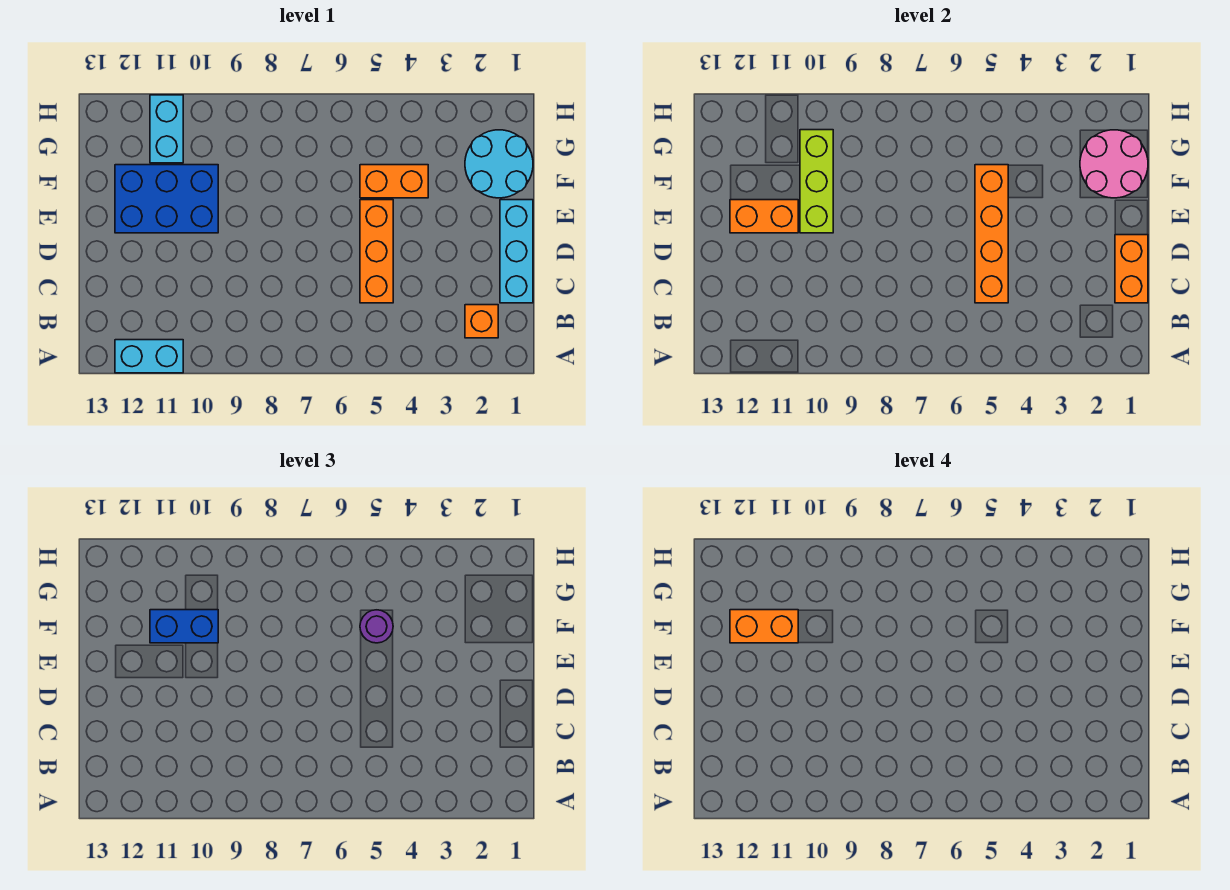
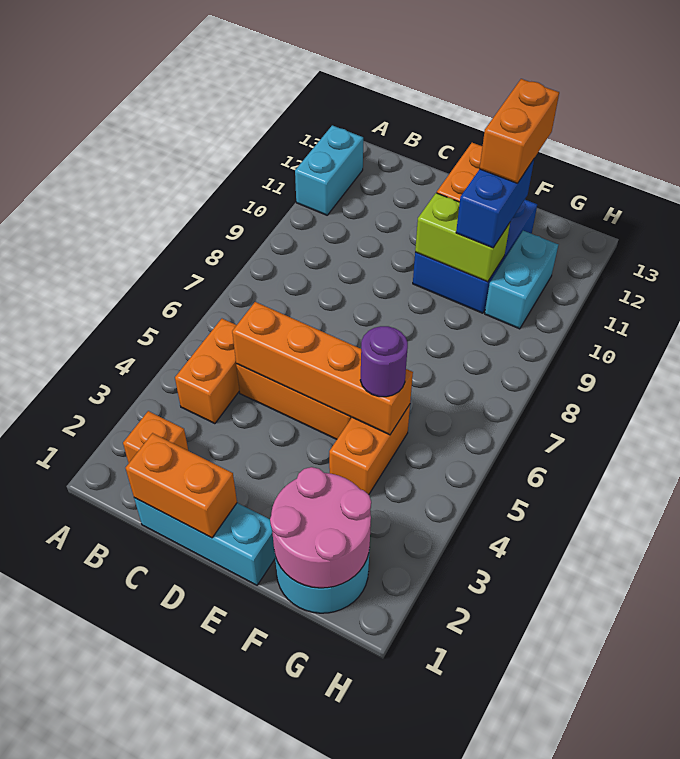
none -> orange brick B4:B5 level 1
lime brick E10:G10 level 2 -> lime brick E10:F10 level 2
cyan brick G11:H11 level 1 -> cyan brick G10:G11 level 1

